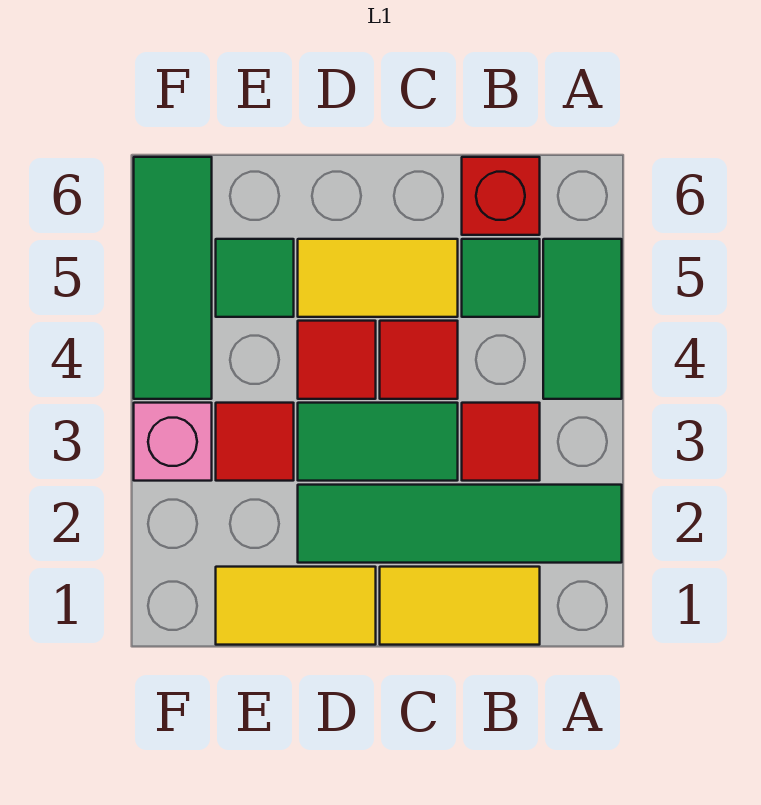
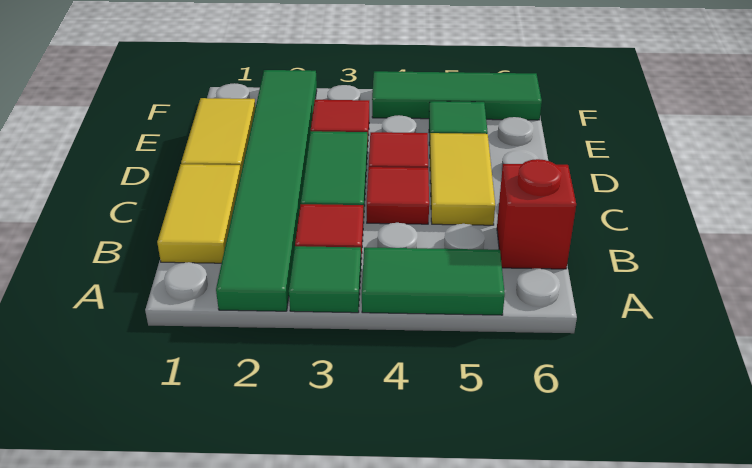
green tile A2:D2 level 1 -> green tile A2:F2 level 1
green tile B5 level 1 -> green tile A3 level 1
pink brick F3 level 1 -> none

